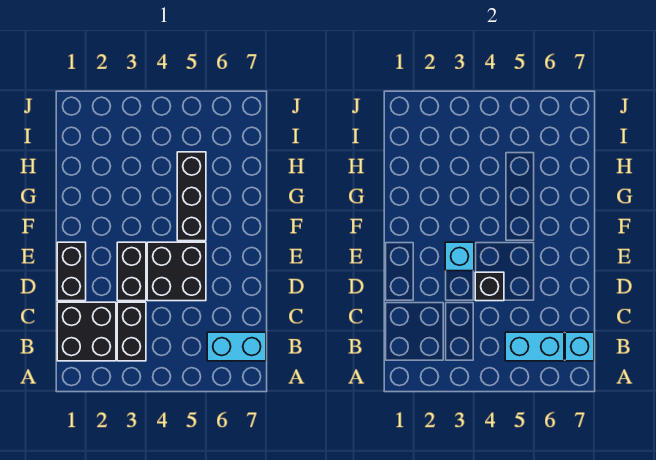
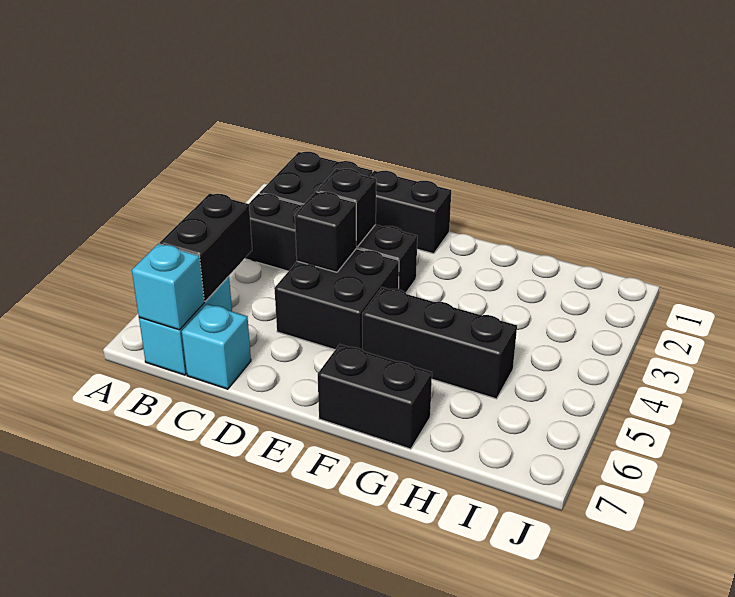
cyan brick B5:B6 level 2 -> black brick B5:B6 level 2
none -> black brick D3 level 2
cyan brick E3 level 2 -> cyan brick C7 level 1
none -> black brick F7:G7 level 1

